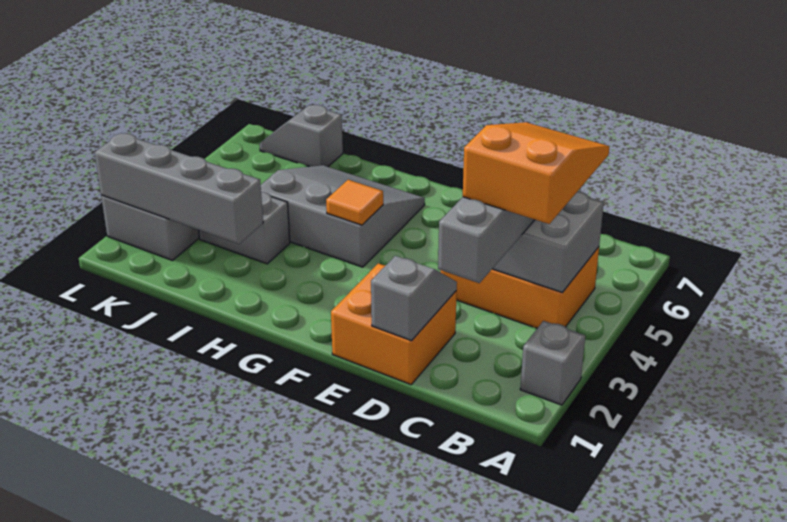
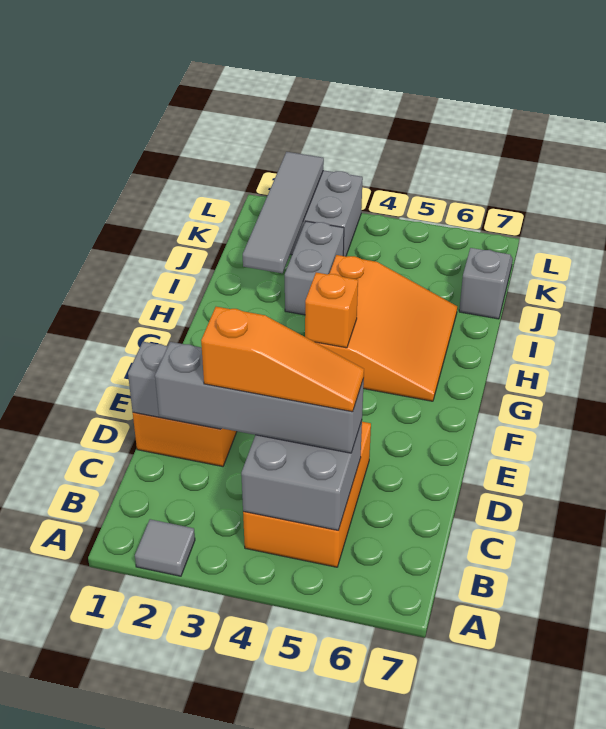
grey brick A2 level 1 -> grey tile A2 level 1
orange slope B3:C5 level 4 top 3 -> orange slope C3:C5 level 4 top 3
grey slope G4:I6 level 1 top 4 -> orange slope G4:I6 level 1 top 4
orange tile G4 level 2 -> orange brick G4 level 2
grey brick I2:L2 level 2 -> grey tile I2:L2 level 2

